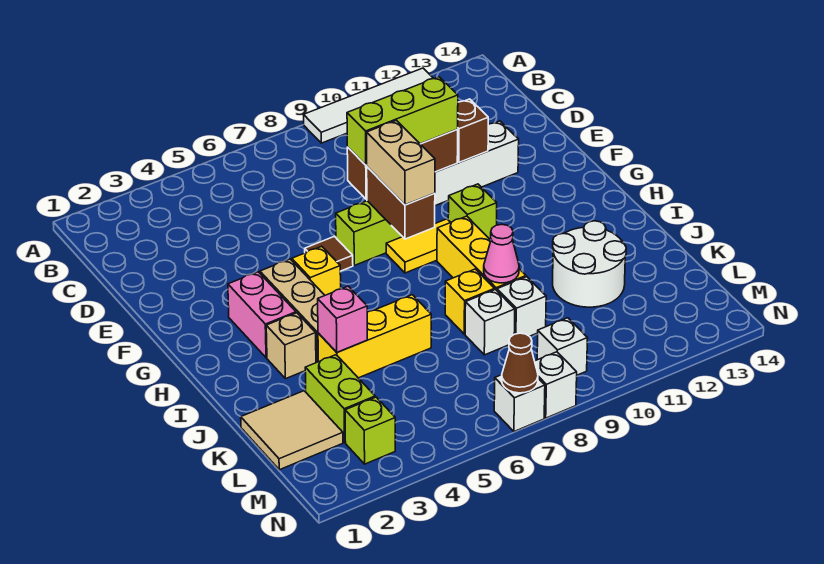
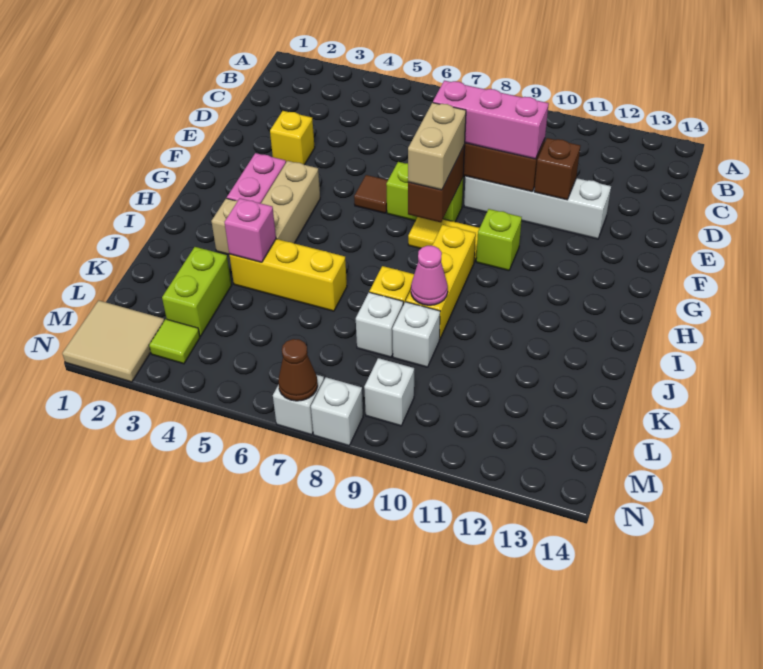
white tile A9:A12 level 1 -> none
lime brick E8:E10 level 3 -> pink brick E8:E10 level 3
yellow brick G5 level 1 -> yellow brick E3 level 1
white round brick J11:K12 level 1 -> none
tan tile K1:L2 level 1 -> tan tile M1:N2 level 1
lime brick M3 level 1 -> lime tile M3 level 1

